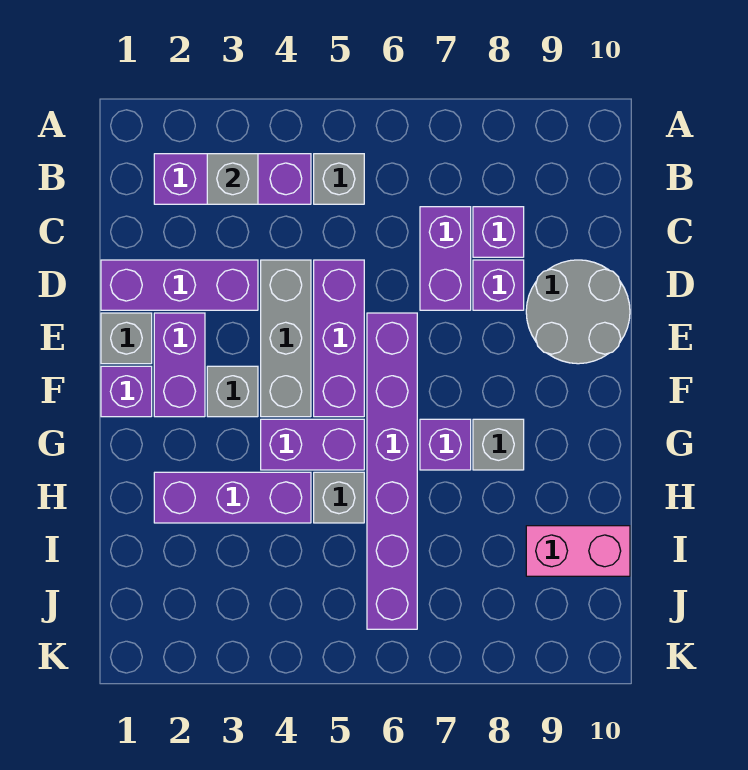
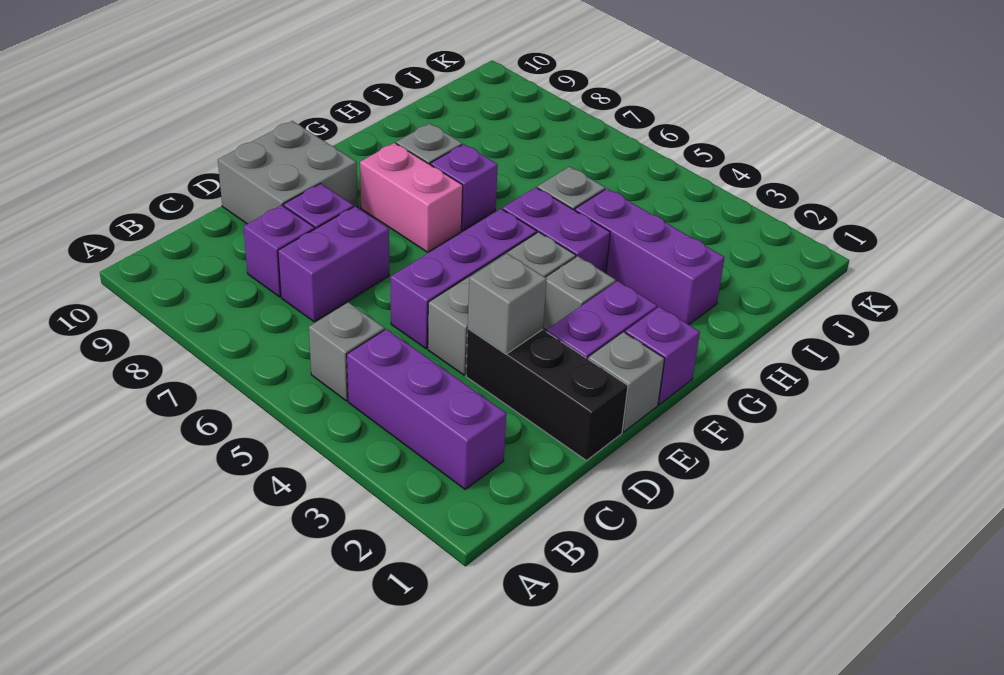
grey brick B3 level 2 -> grey brick D3 level 2
purple brick D1:D3 level 1 -> black brick D1:D3 level 1
grey round brick D9:E10 level 1 -> grey brick D9:E10 level 1
purple brick E6:J6 level 1 -> none
pink brick I9:I10 level 1 -> pink brick F7:F8 level 1

